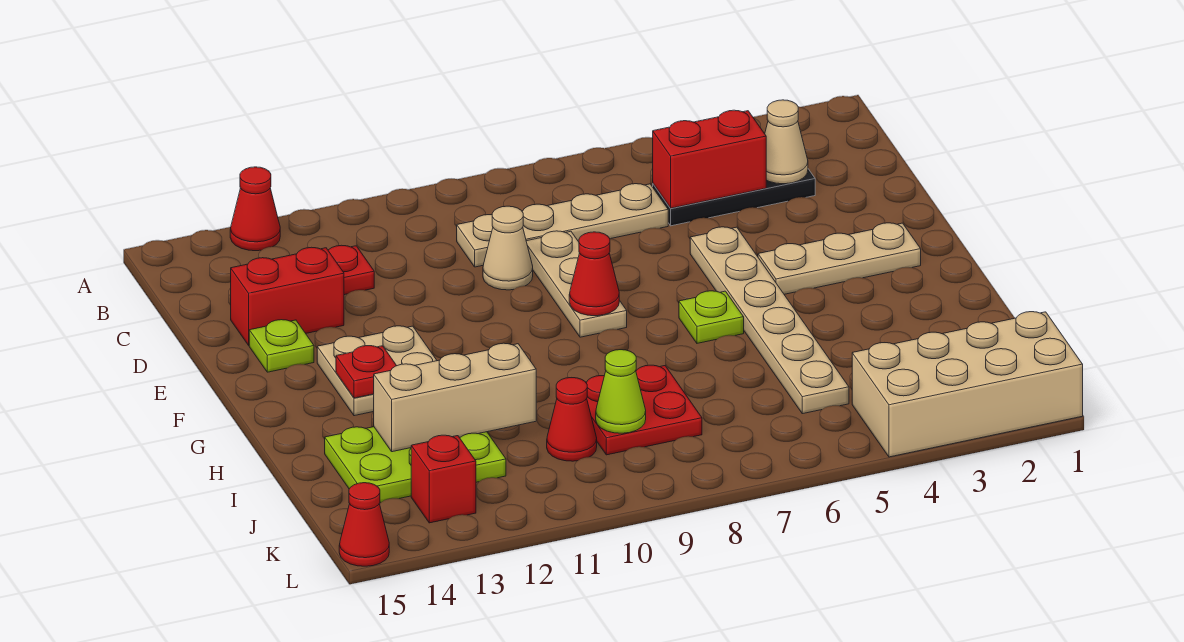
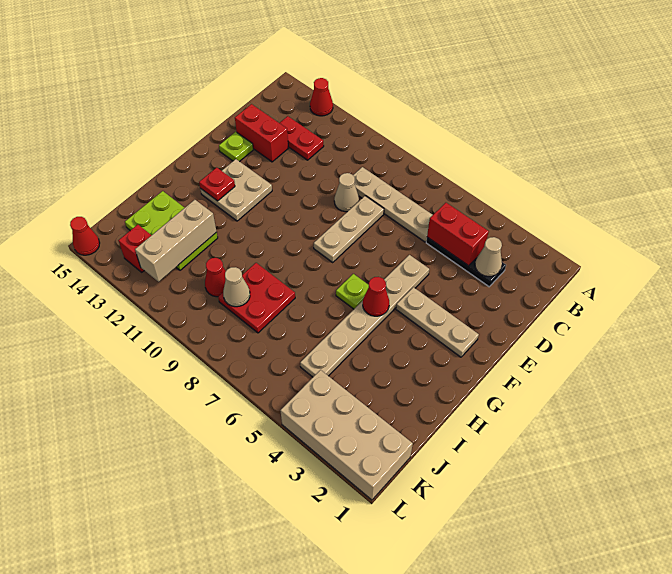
red cone F8 level 2 -> red cone G5 level 2
tan brick I11:I13 level 2 -> tan brick I12:K12 level 2
lime cone J9 level 2 -> tan cone J9 level 2

